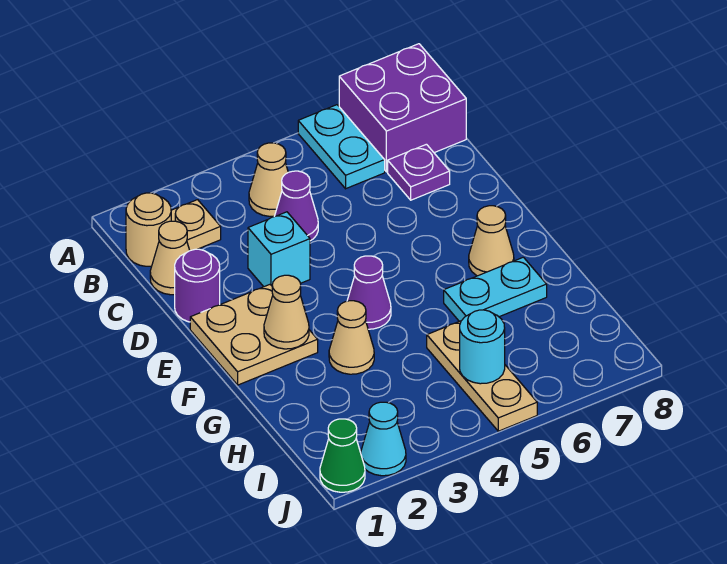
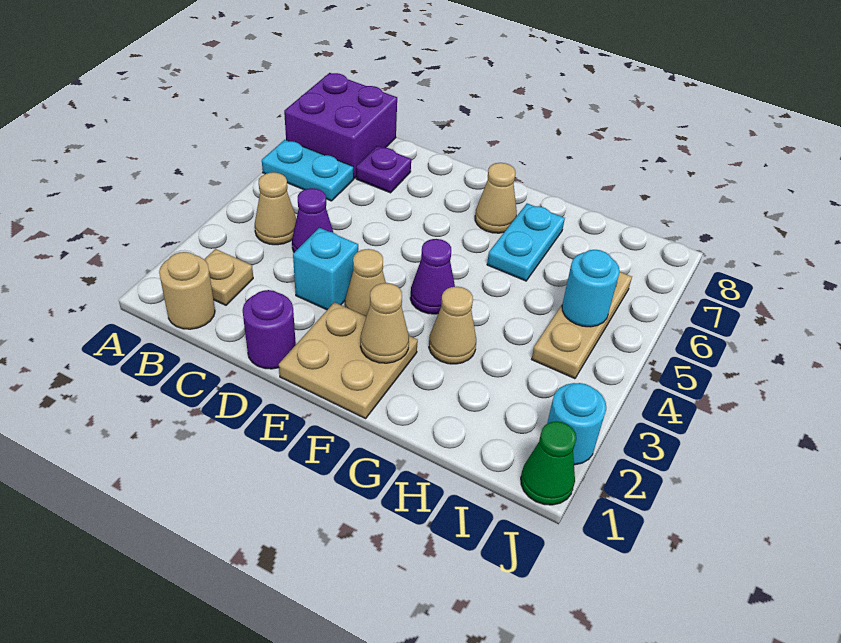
tan cone C1 level 1 -> tan cone E3 level 1
tan plate H5:J5 level 1 -> tan plate I4:I6 level 1
cyan cone J2 level 1 -> cyan round brick J2 level 1

